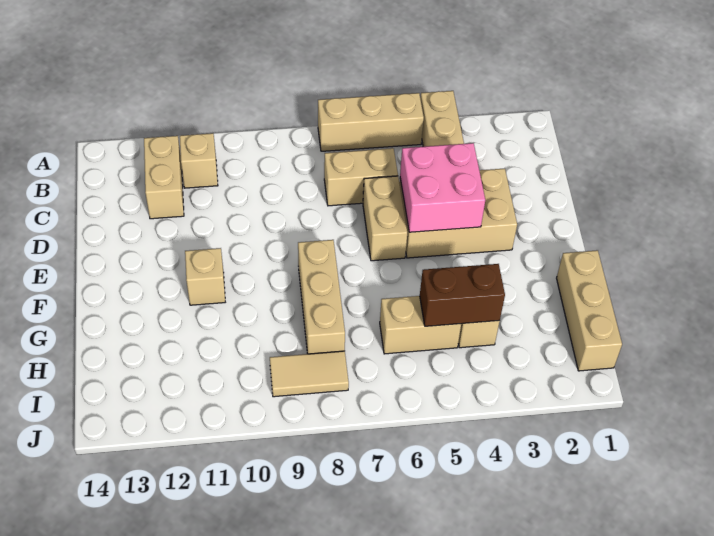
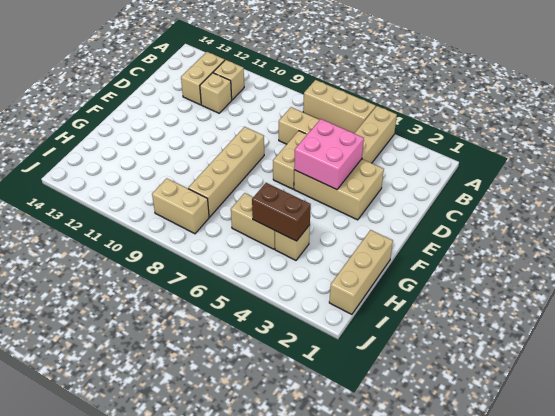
tan brick F8:H8 level 1 -> tan brick E8:H8 level 1
tan brick F11 level 1 -> tan brick C11 level 1
tan tile I8:I9 level 1 -> tan brick I8:I9 level 1

